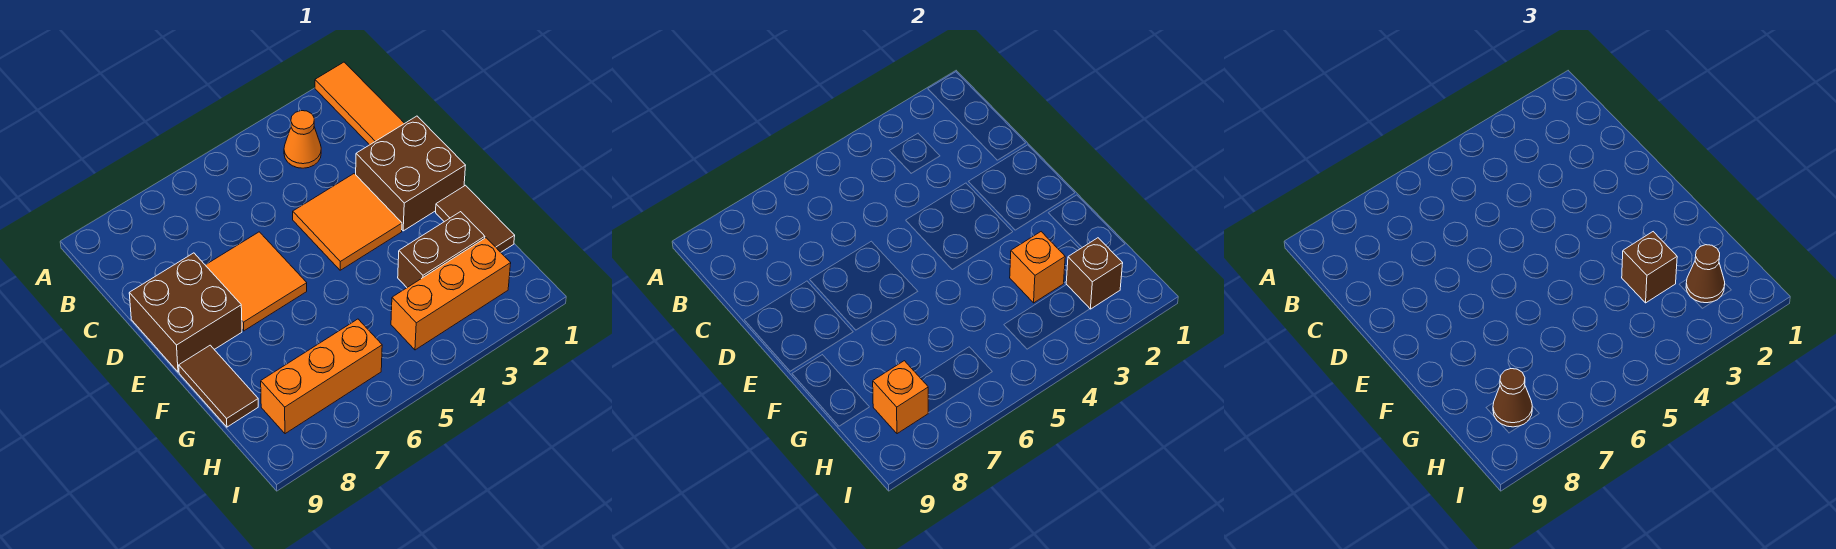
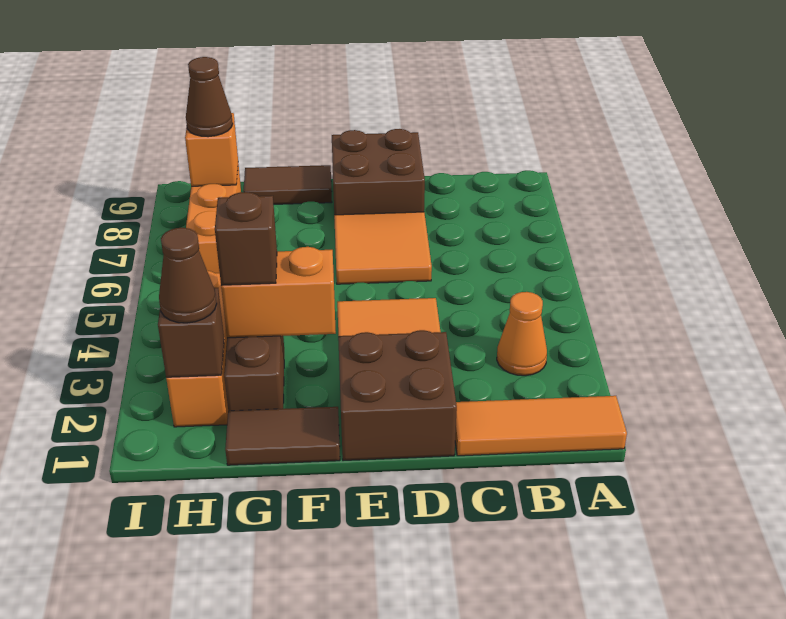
orange brick G3 level 2 -> orange brick F3:G3 level 2

